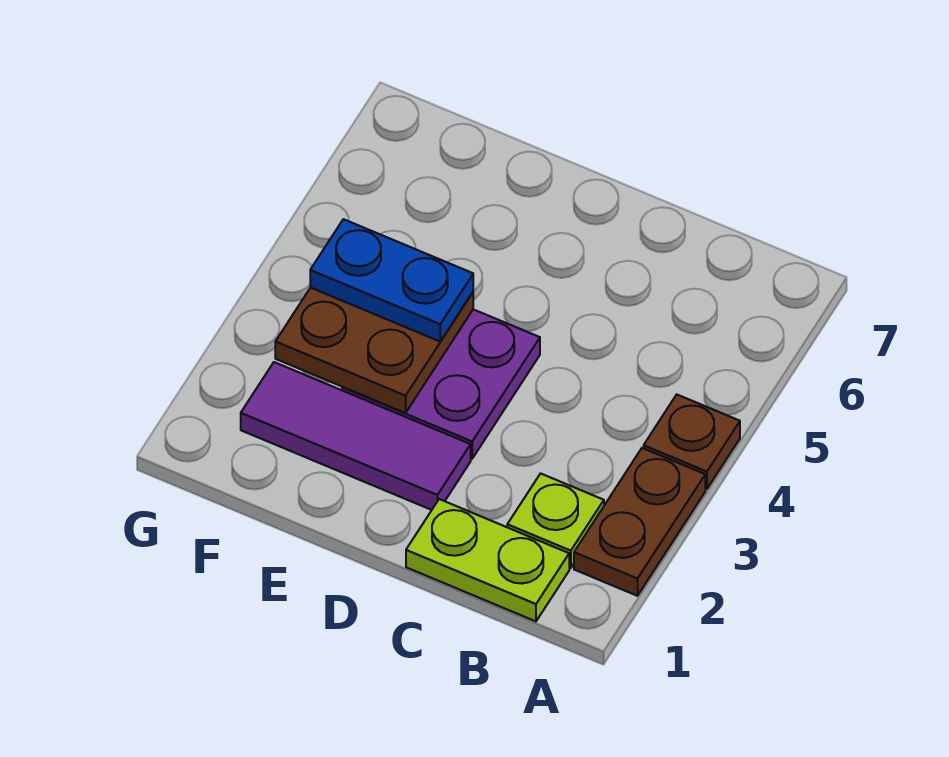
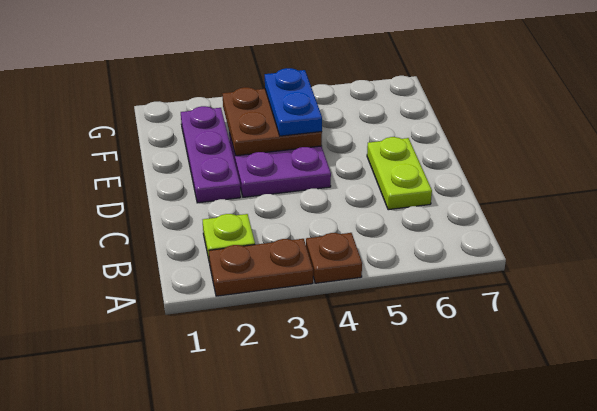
lime plate B1:C1 level 1 -> lime plate C6:D6 level 1
purple tile D2:F2 level 1 -> purple plate D2:F2 level 1

